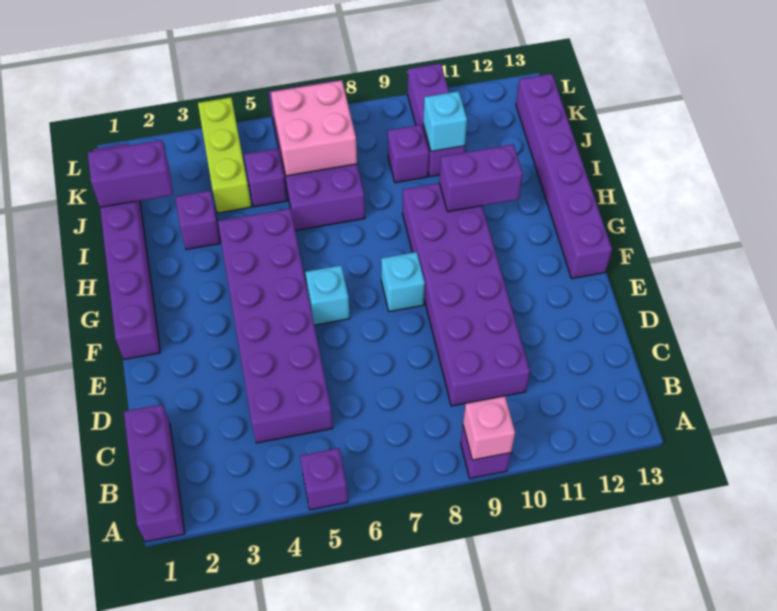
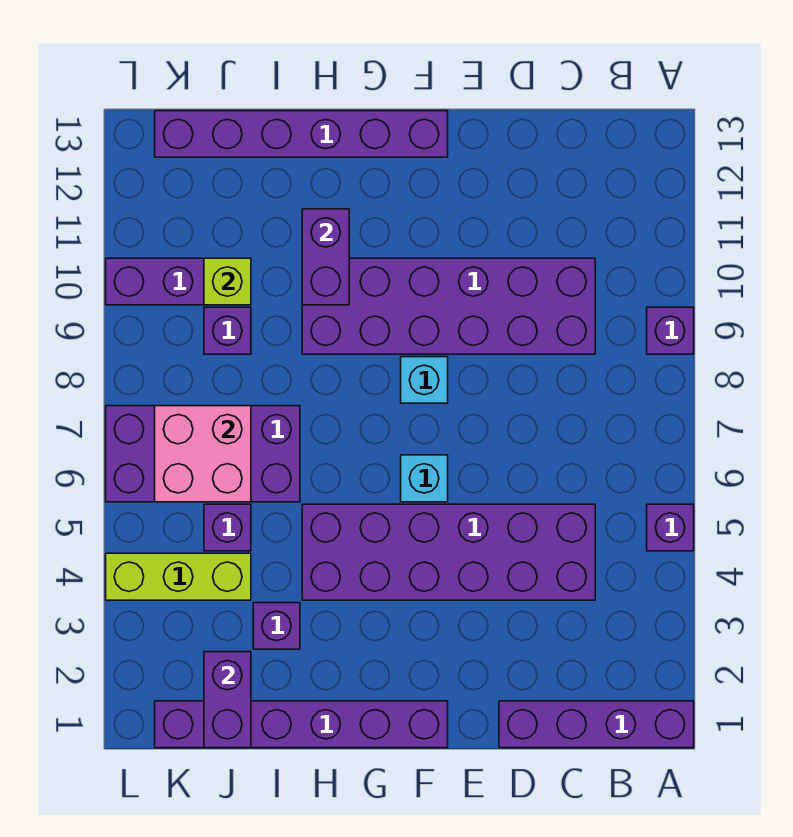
purple brick A1:C1 level 1 -> purple brick A1:D1 level 1
pink brick A9 level 2 -> none
cyan brick J10 level 2 -> lime brick J10 level 2

